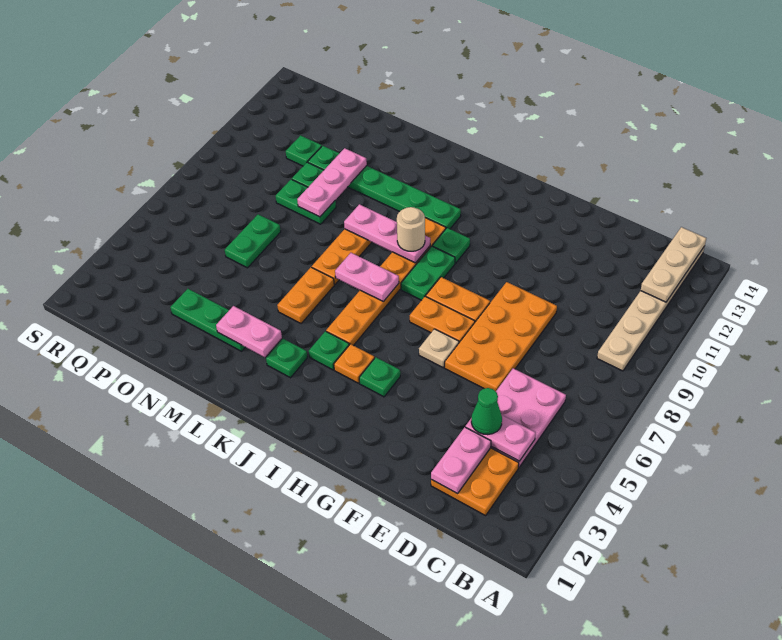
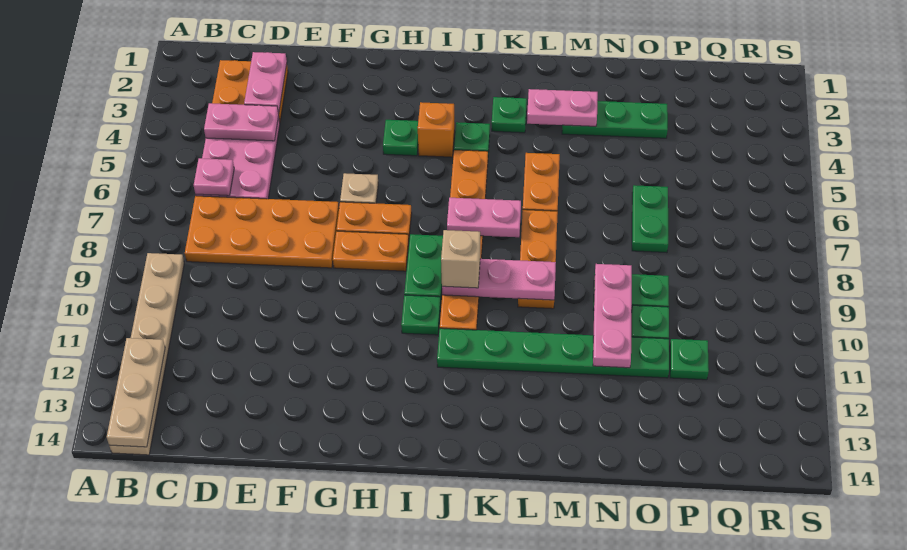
none -> pink plate C6 level 2
green cone D4 level 3 -> none
orange plate E6:F9 level 1 -> orange plate C7:F8 level 1
orange plate I4 level 1 -> orange brick I4 level 1
tan round brick J9 level 3 -> tan brick J9 level 3

